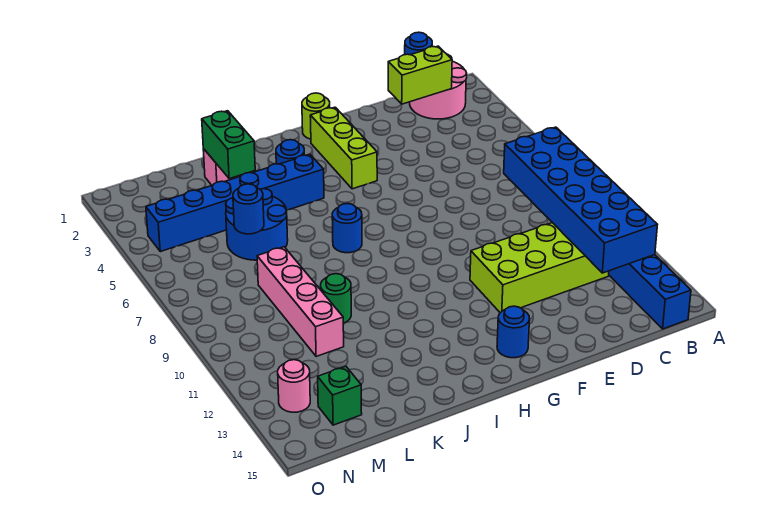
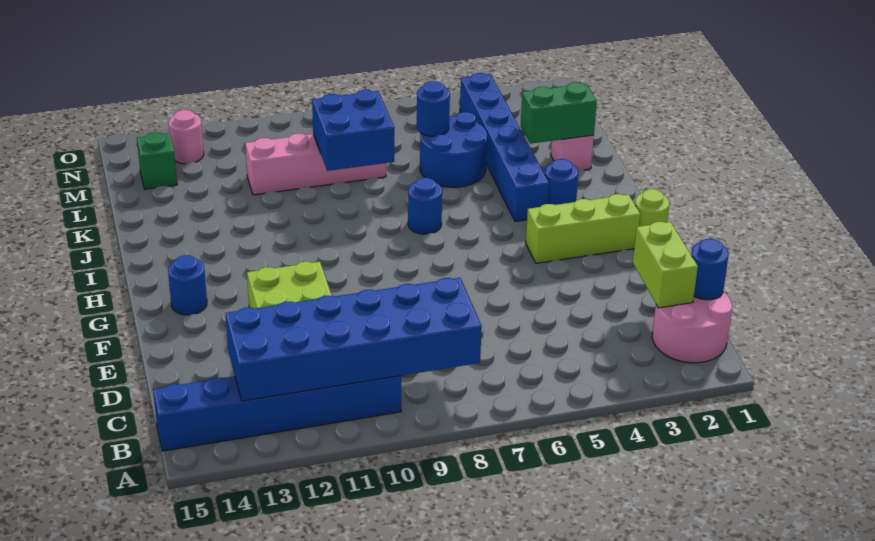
none -> blue brick K8:L9 level 2
green round brick K10 level 1 -> none

